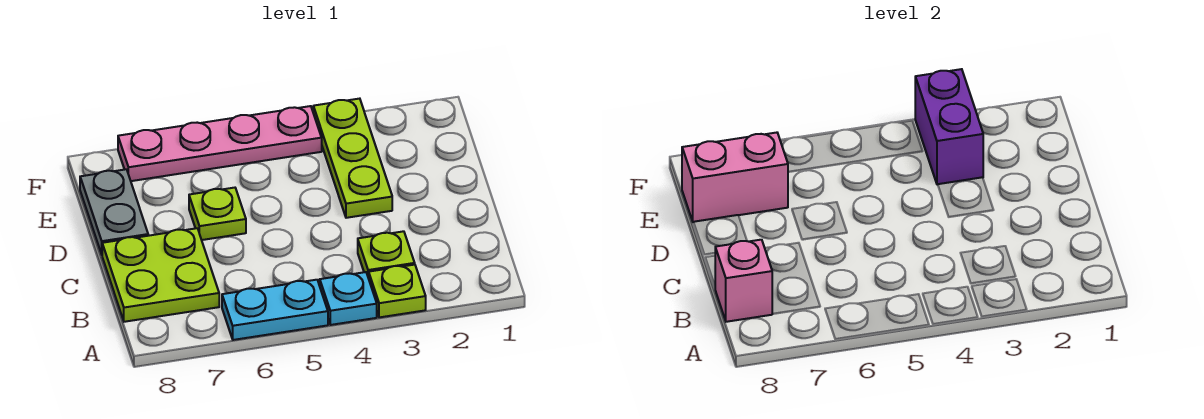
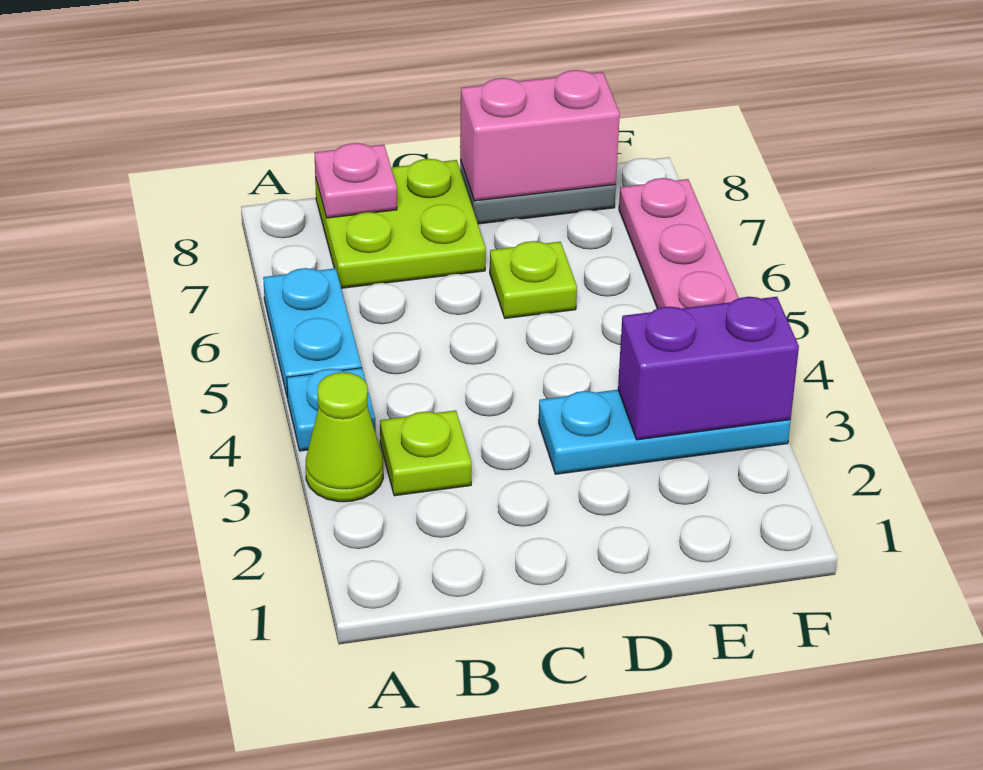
lime plate A3 level 1 -> lime cone A3 level 1
pink brick B8 level 2 -> pink plate B8 level 2
lime plate D3:F3 level 1 -> cyan plate D3:F3 level 1
pink brick E7:E8 level 2 -> pink brick D8:E8 level 2

